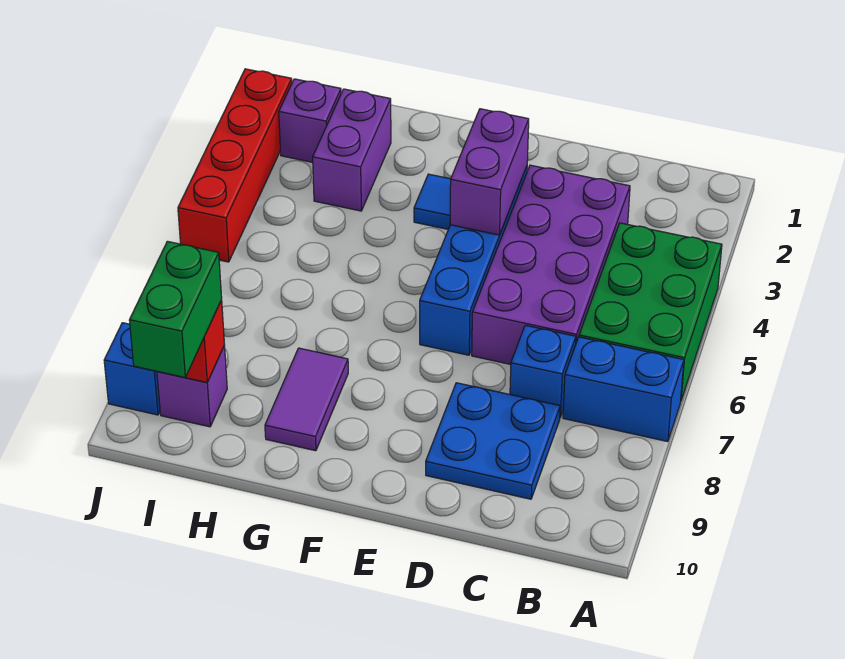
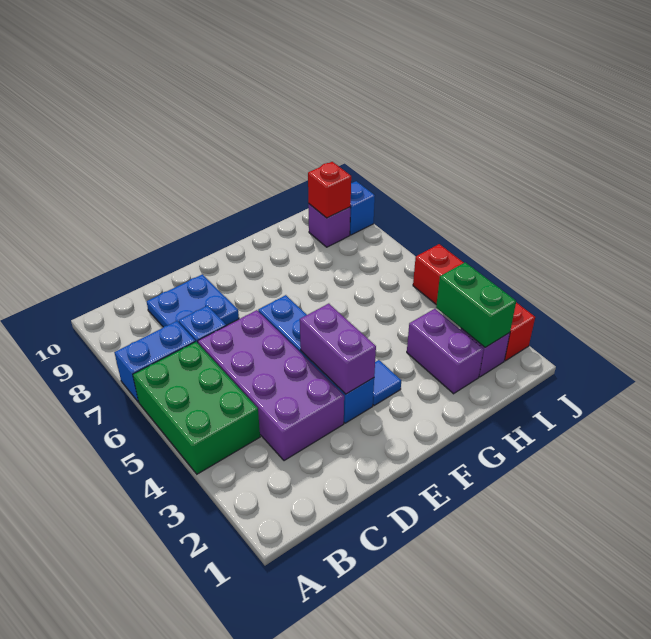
purple tile G8:G9 level 1 -> none
green brick I9:I10 level 3 -> green brick I2:I3 level 2

